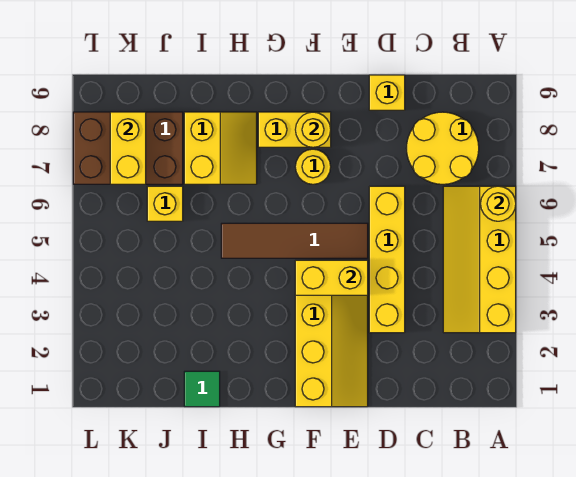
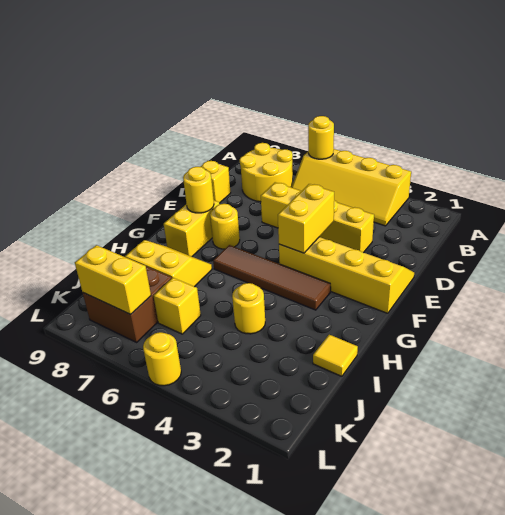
brown tile E5:H5 level 1 -> brown tile G3:G6 level 1
green tile I1 level 1 -> yellow tile I1 level 1
none -> yellow round brick I4 level 1
brown brick J7:L8 level 1 -> brown brick J7:K8 level 1
none -> yellow round brick L5 level 1

